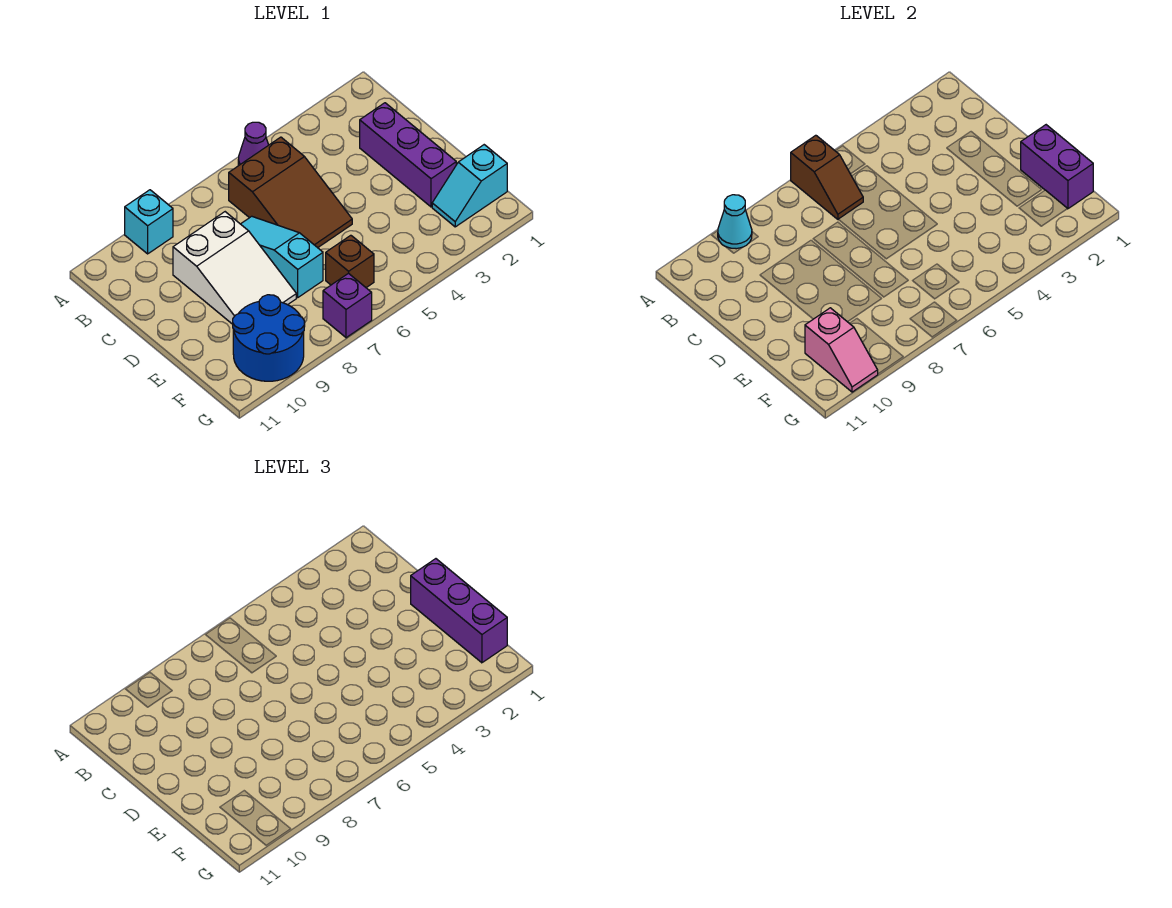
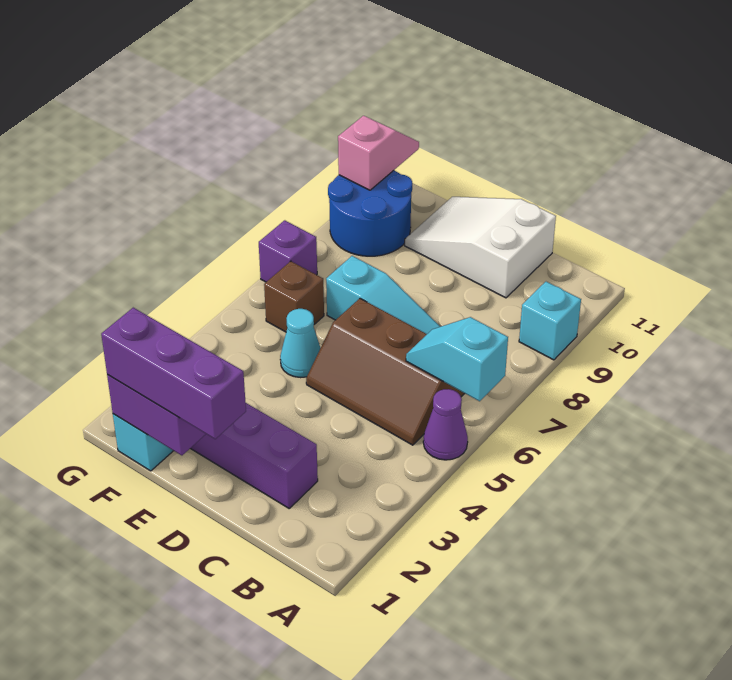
brown slope A6:B6 level 2 top A -> cyan slope A6:B6 level 2 top A
cyan cone A9 level 2 -> cyan cone E5 level 1
brown slope B5:D6 level 1 top B -> brown slope B5:D6 level 1 top 6
white slope C8:E9 level 1 top C -> white slope C10:E11 level 1 top C
pink slope F10:G10 level 2 top F -> pink slope G10:G11 level 2 top 10

